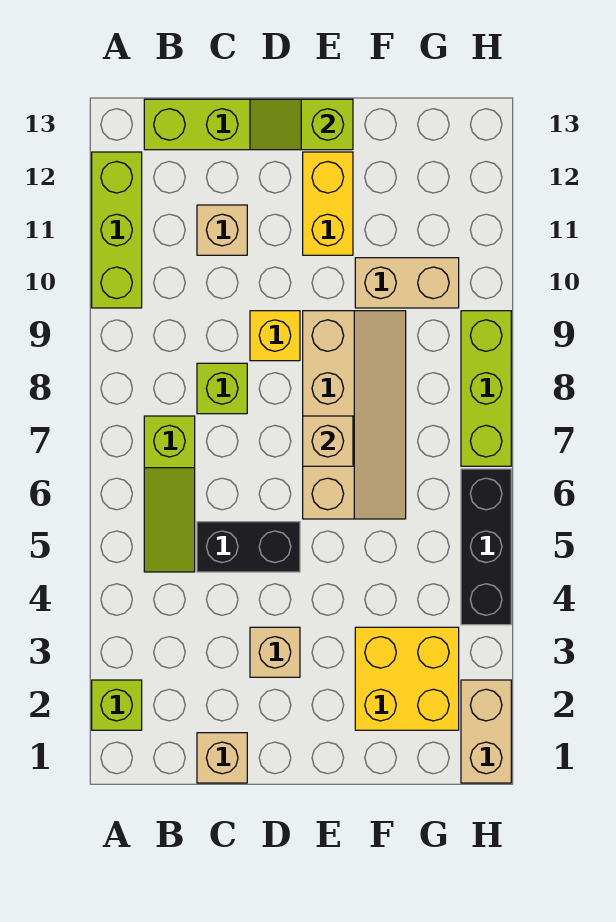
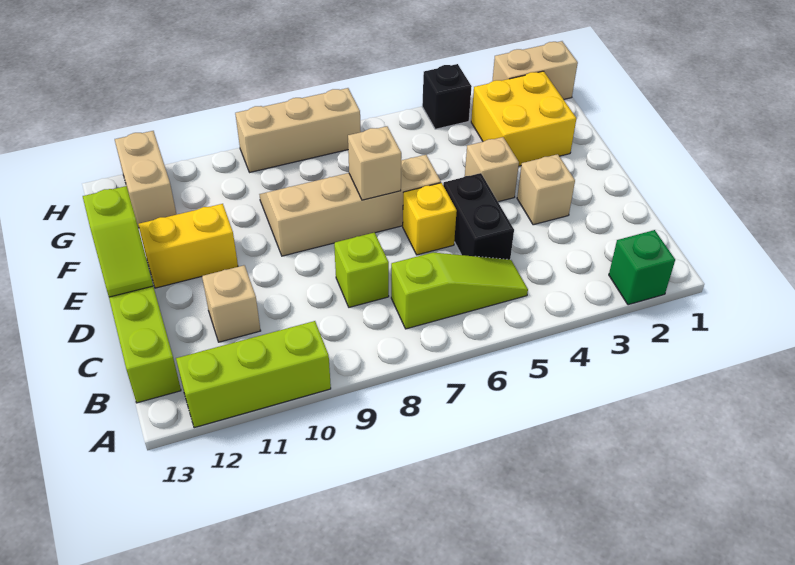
lime brick A2 level 1 -> green brick A2 level 1
tan brick C1 level 1 -> tan brick E4 level 1
yellow brick D9 level 1 -> yellow brick D6 level 1
tan brick F10:G10 level 1 -> tan brick G12:H12 level 1
black brick H4:H6 level 1 -> black brick H4 level 1
lime brick H7:H9 level 1 -> tan brick H7:H9 level 1

